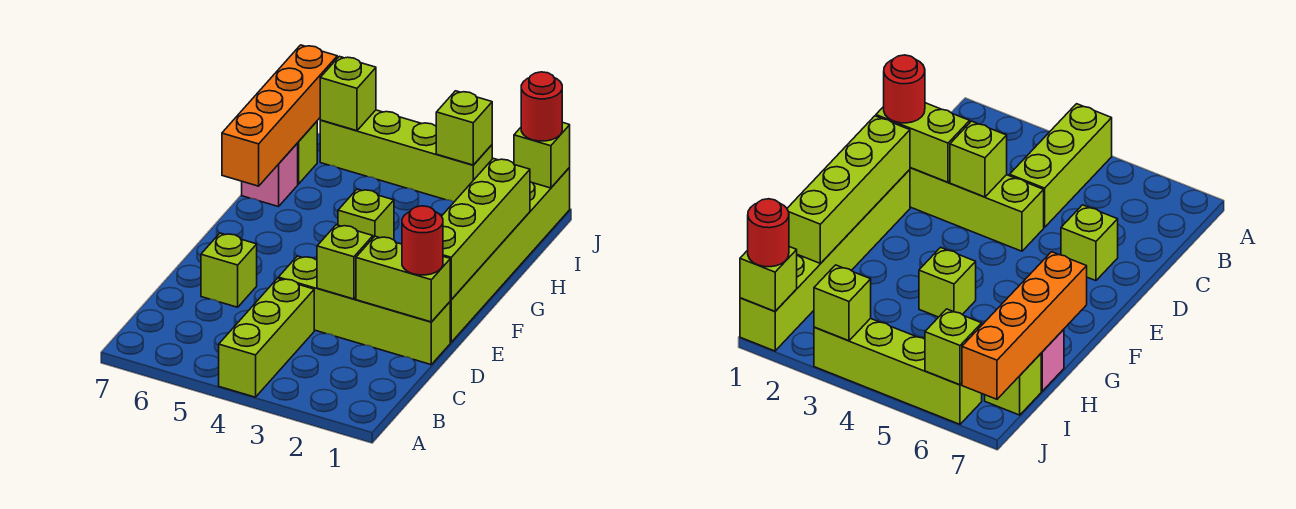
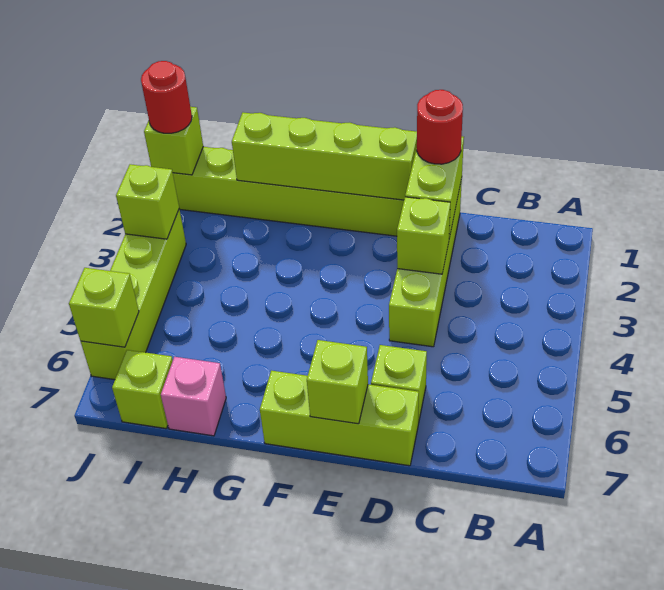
lime brick A4:C4 level 1 -> lime brick D7:F7 level 1
lime brick G4 level 1 -> lime brick E7 level 2
orange brick G7:J7 level 2 -> none

